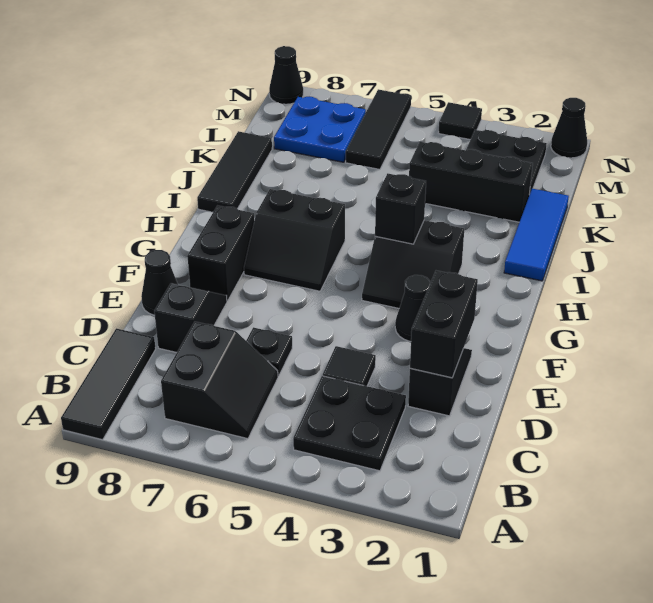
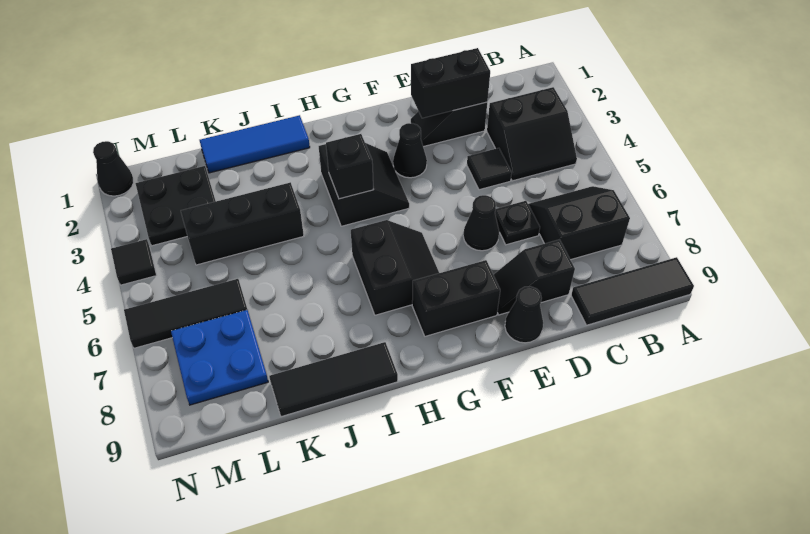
black plate B3:C4 level 1 -> black slope B3:C4 level 1 top 3
black brick K2:K4 level 1 -> black brick J4:L4 level 1
black cone N9 level 1 -> black cone E6 level 1

